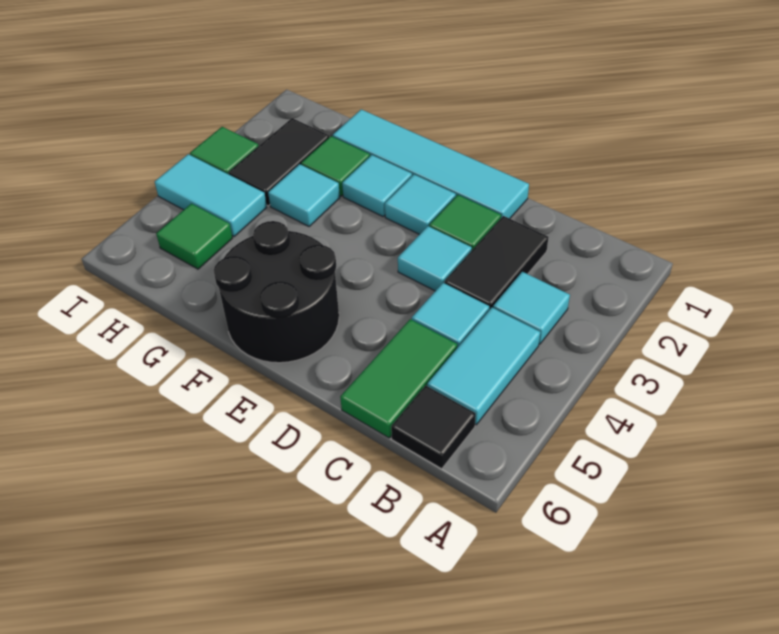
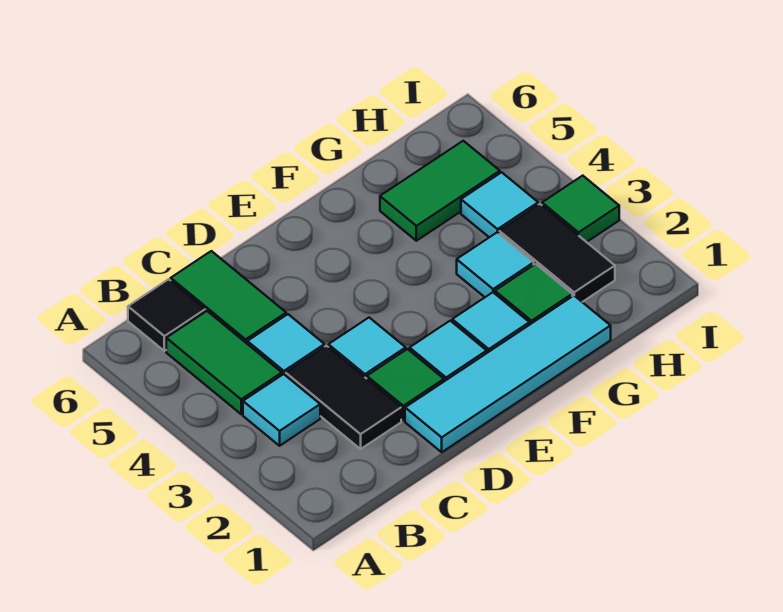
cyan tile B4:B5 level 1 -> green tile B4:B5 level 1
black round brick E5:F6 level 1 -> none
cyan tile H4:I4 level 1 -> cyan tile H4 level 1
green tile H5 level 1 -> green tile G5:H5 level 1

